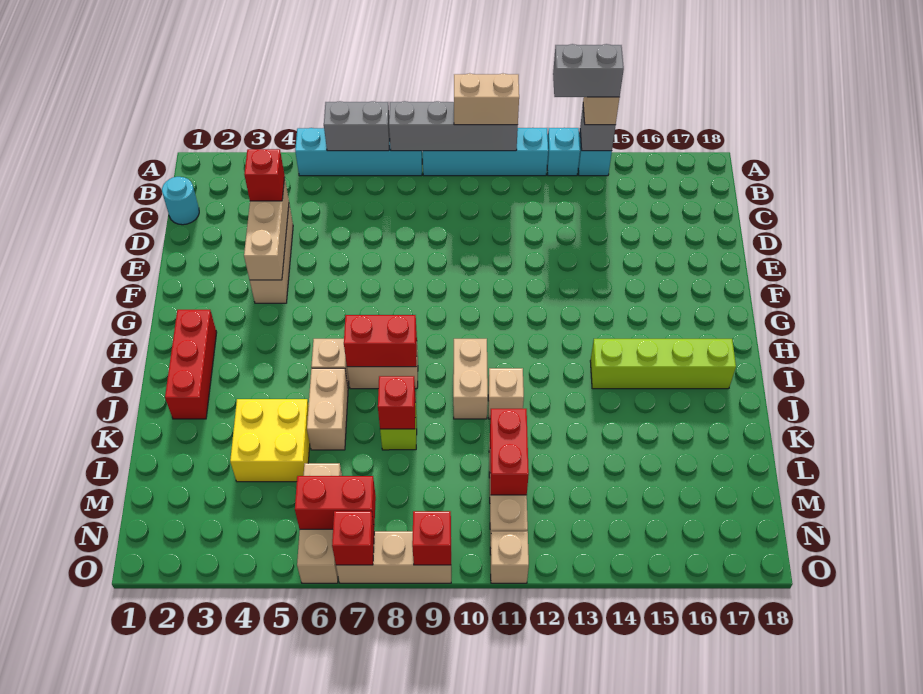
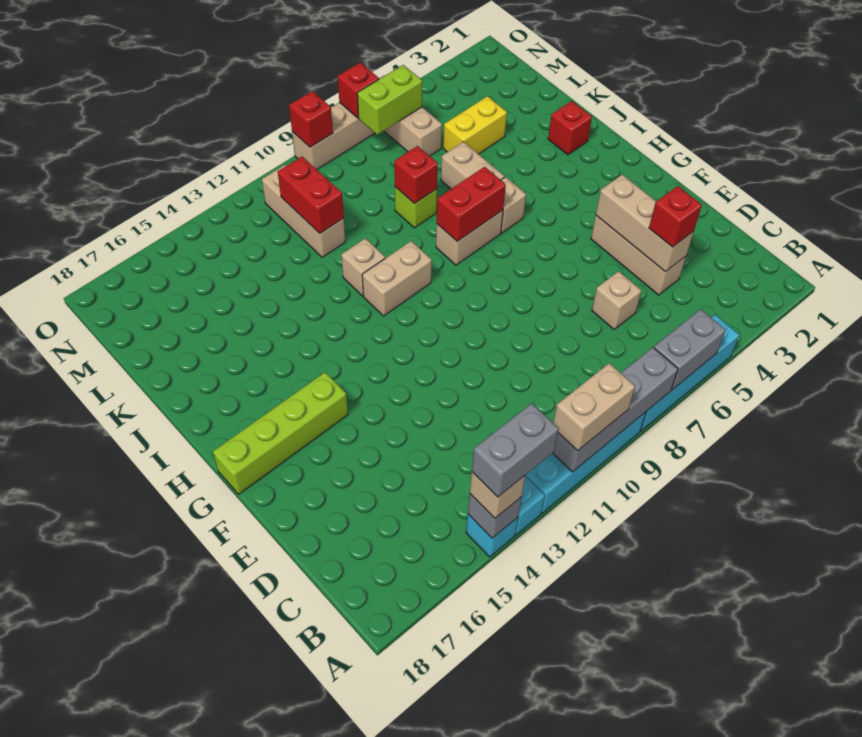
cyan round brick C1 level 1 -> none
red brick H2:J2 level 1 -> red brick J2 level 1
tan brick I10:J10 level 1 -> tan brick I10:I11 level 1
lime brick I14:I17 level 1 -> lime brick G15:G18 level 1
yellow brick K4:L5 level 1 -> yellow brick L4:L5 level 1
red brick N6:N7 level 2 -> lime brick N6:N7 level 2
tan brick O11 level 1 -> tan brick D6 level 1

